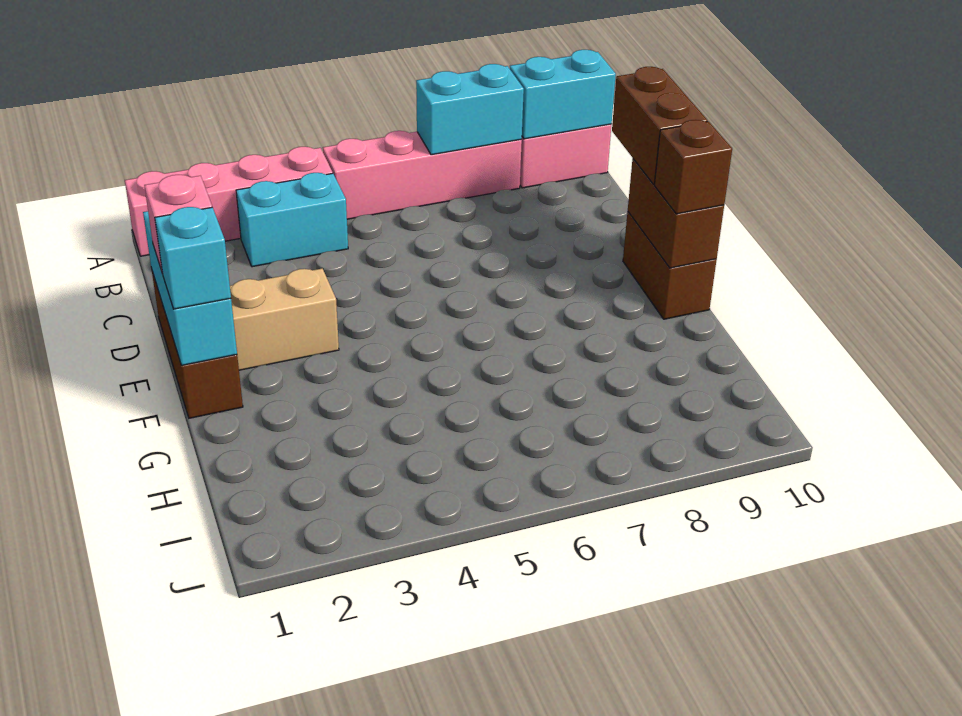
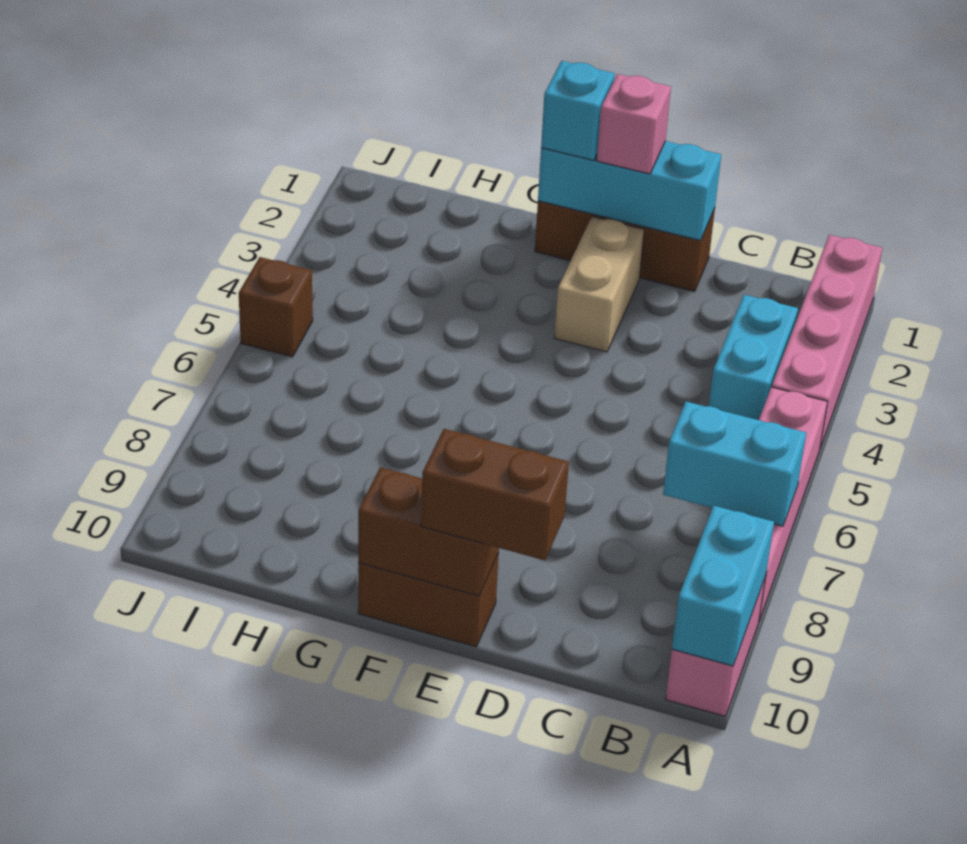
cyan brick A7:A8 level 2 -> cyan brick A7:B7 level 2
brown brick F10 level 3 -> brown brick J5 level 1

